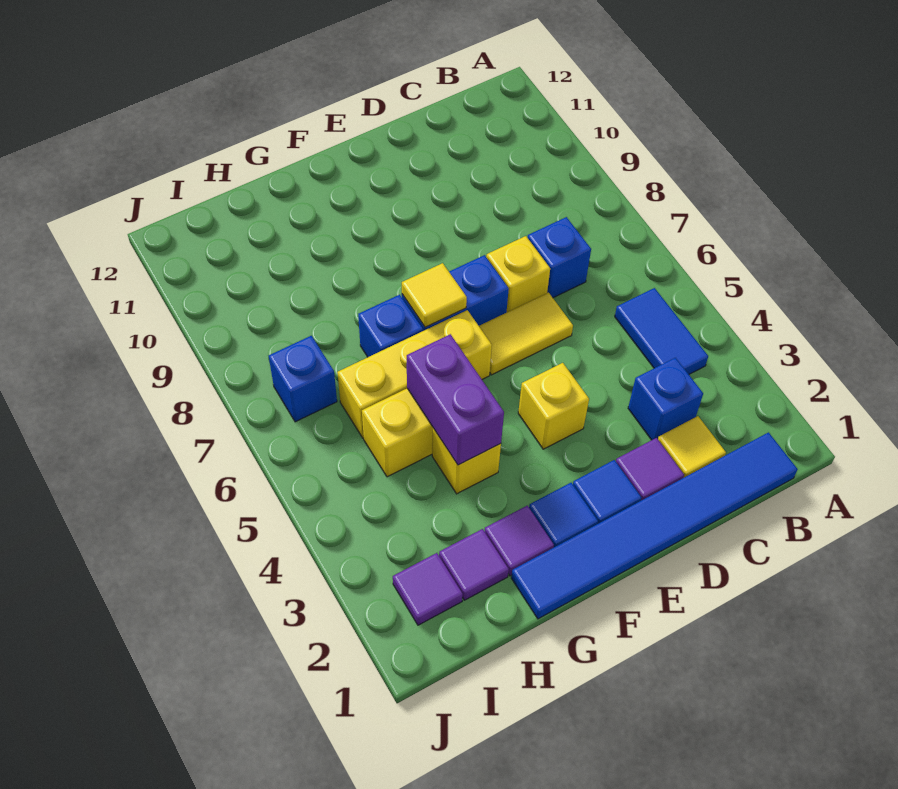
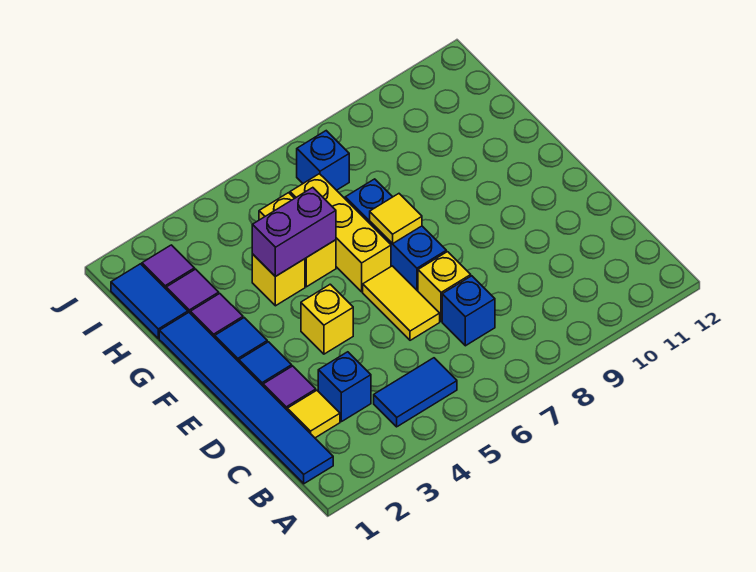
none -> blue tile H1:I1 level 1

